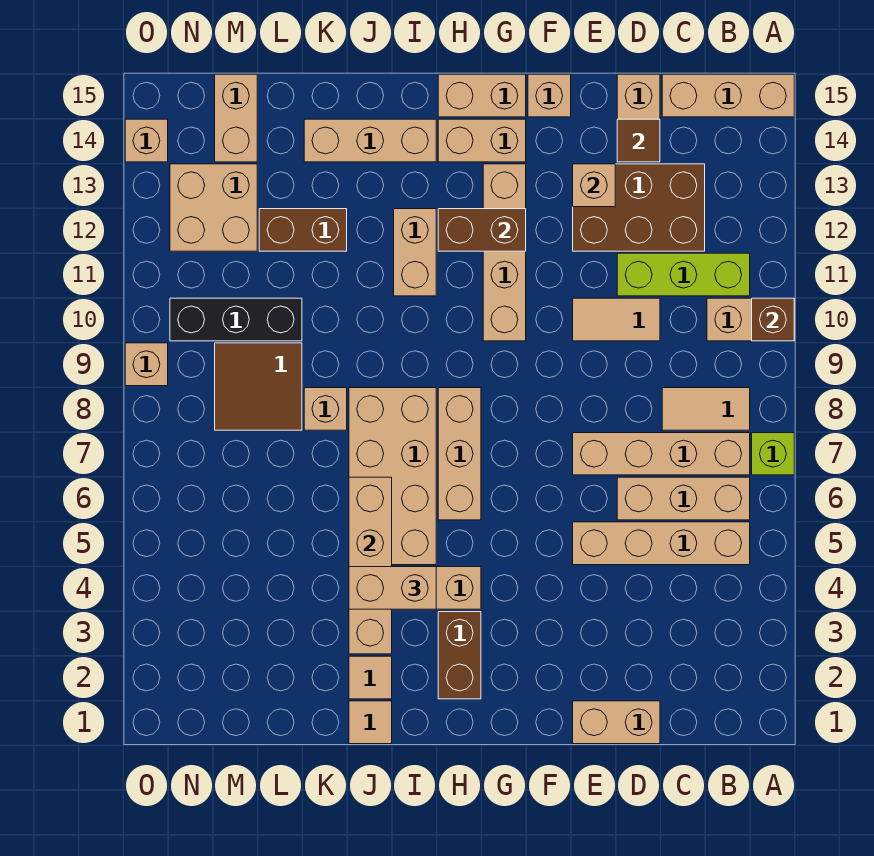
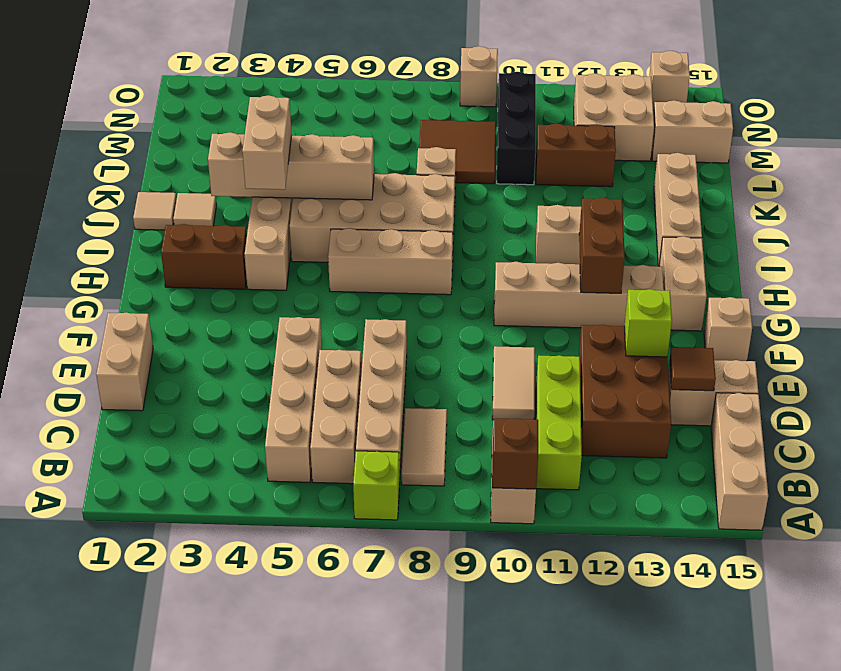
tan brick E13 level 2 -> lime brick E13 level 2
tan brick G15:H15 level 1 -> none
brown brick K12:L12 level 1 -> brown brick L11:L12 level 1

